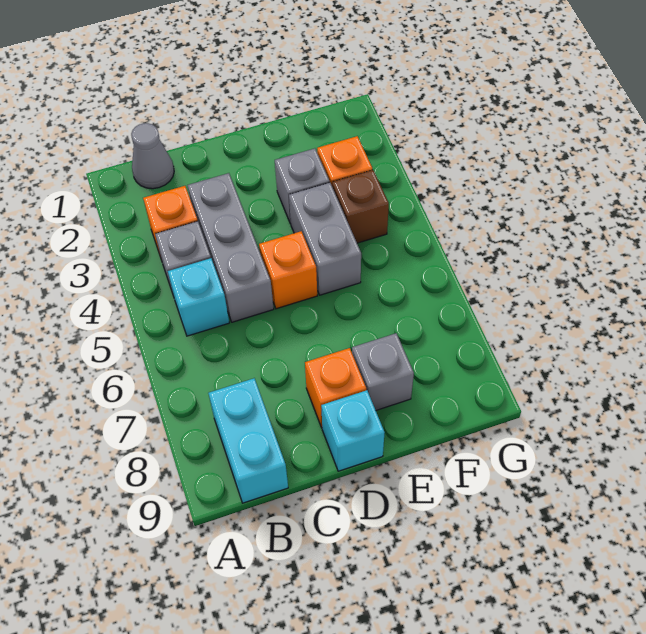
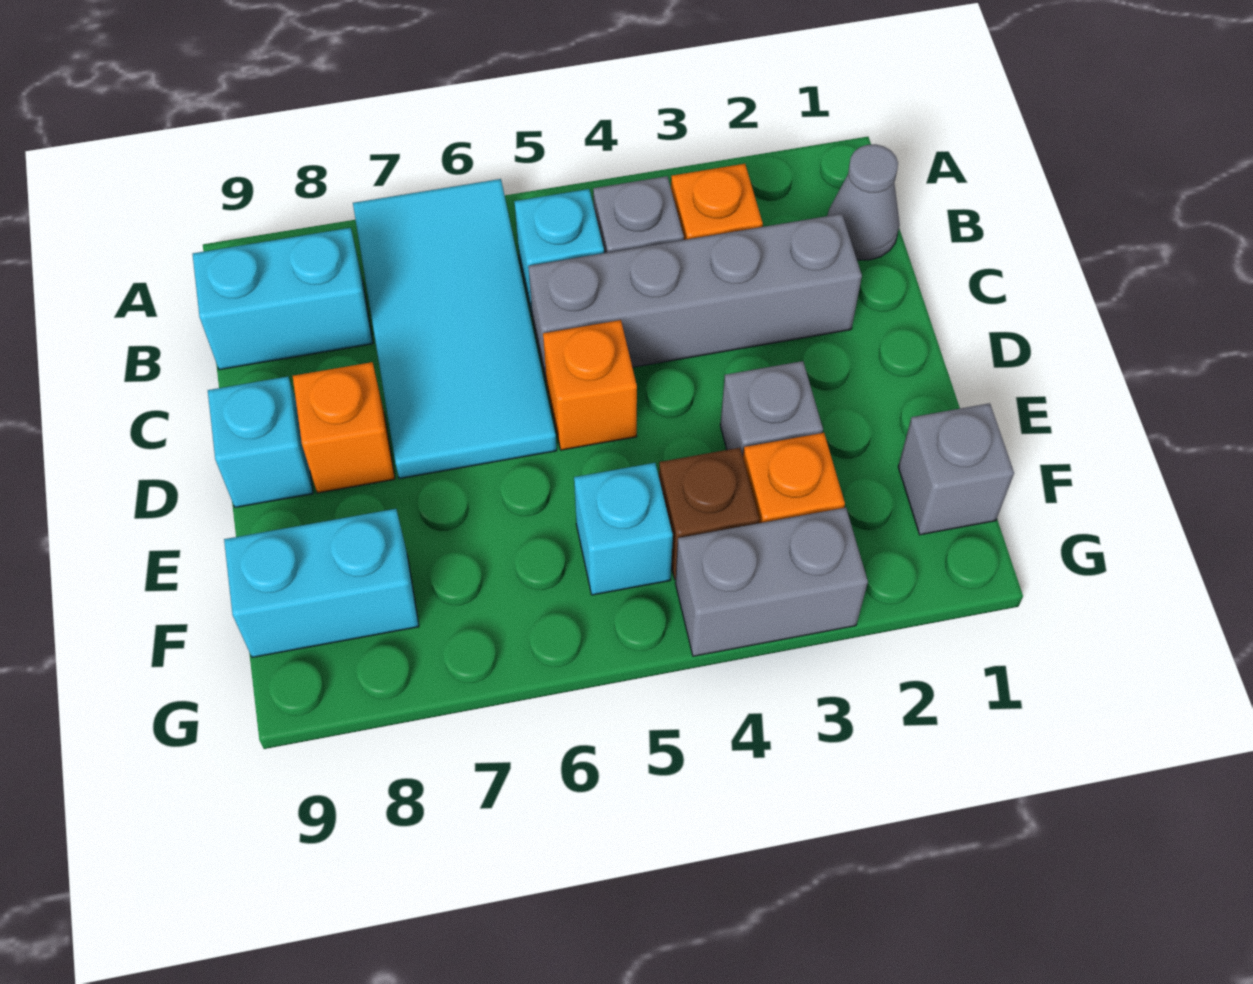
none -> cyan tile A6:D7 level 1
grey brick C3:C5 level 1 -> grey brick C2:C5 level 1
grey brick E4:E5 level 1 -> grey brick G3:G4 level 1
grey brick E8 level 1 -> grey brick F1 level 1
none -> cyan brick F5 level 1
none -> cyan brick F8:F9 level 1

